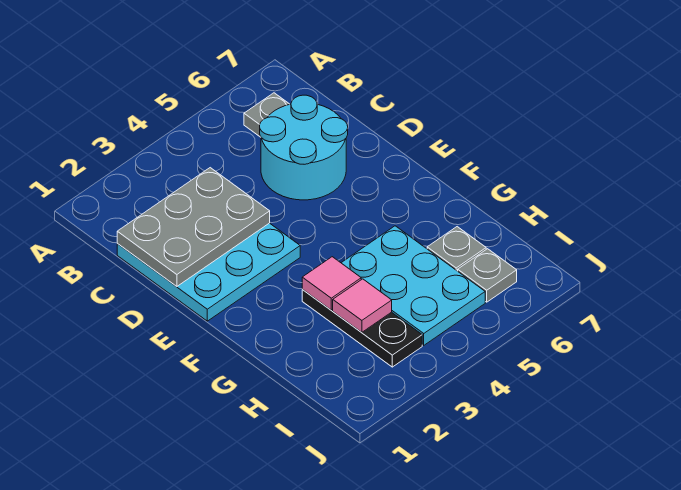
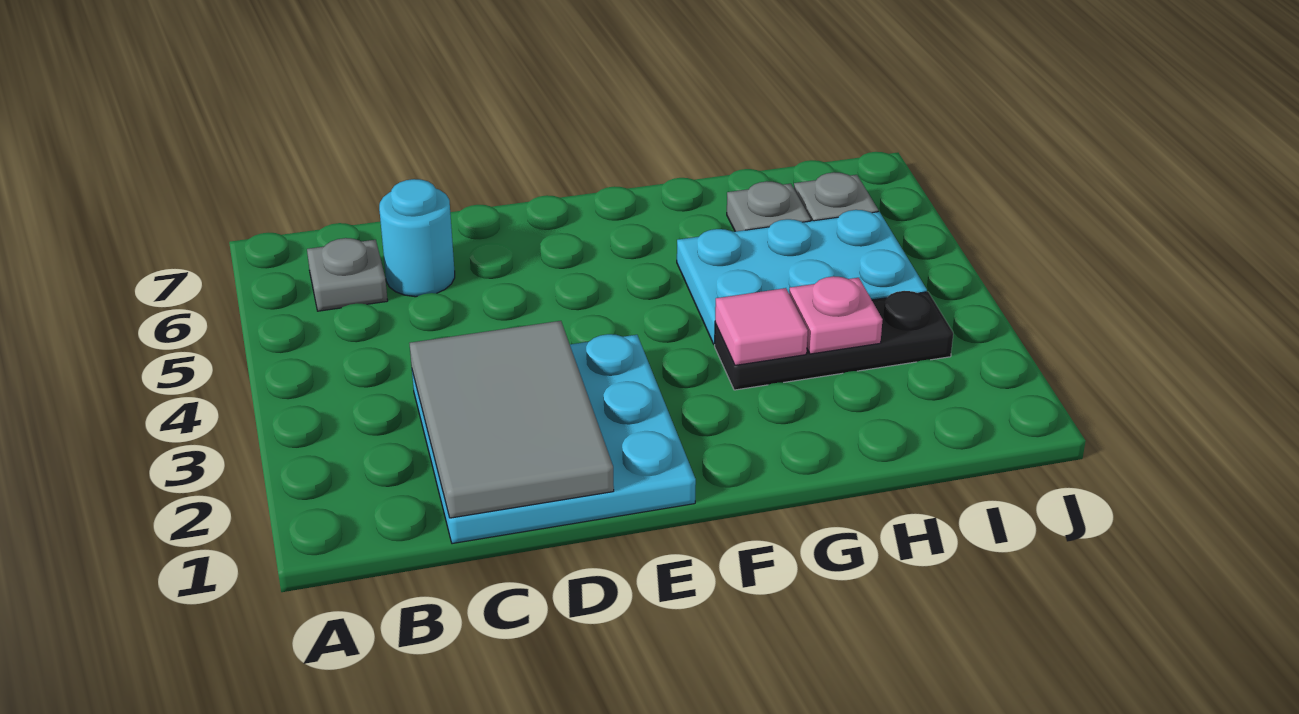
grey plate C1:D3 level 2 -> grey tile C1:D3 level 2
cyan round brick C5:D6 level 1 -> cyan round brick C6 level 1
pink tile H3 level 2 -> pink plate H3 level 2

